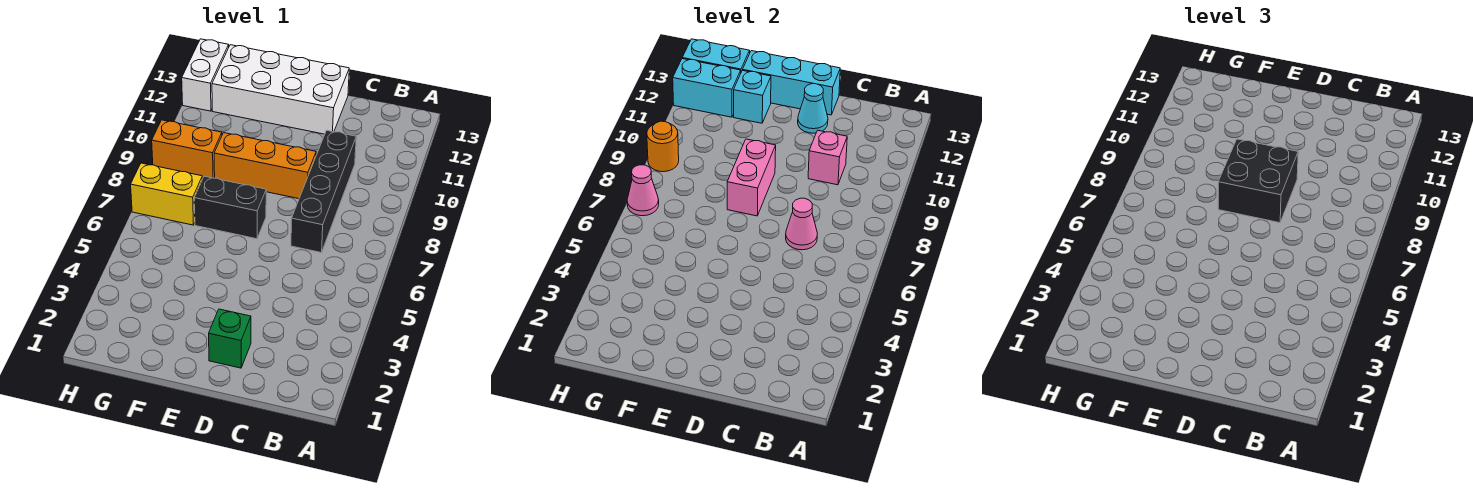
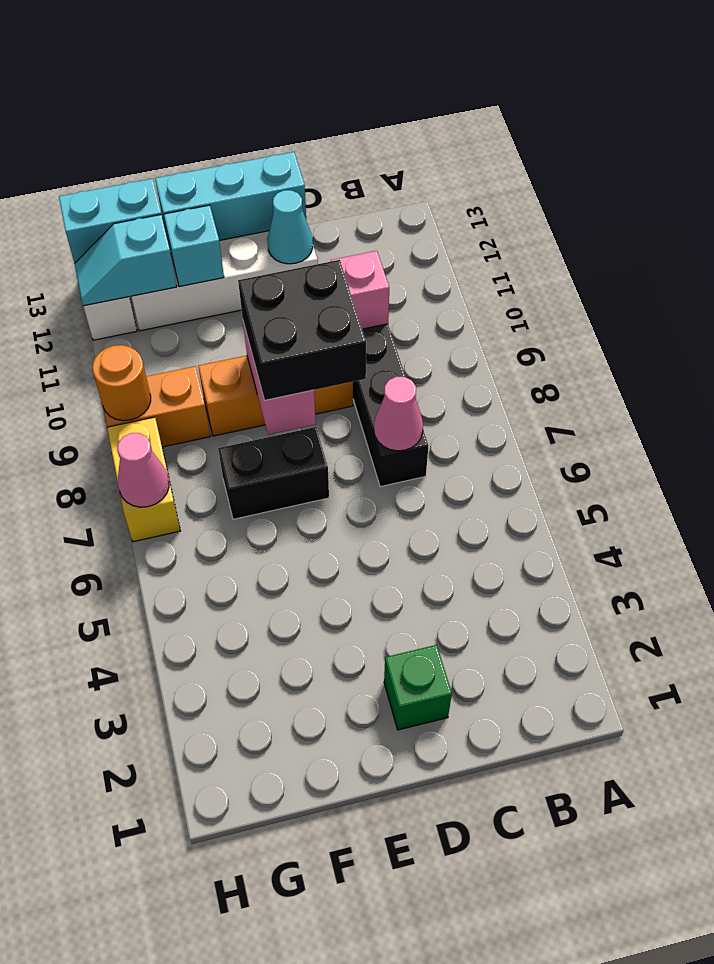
yellow brick G7:H7 level 1 -> yellow brick H7:H8 level 1
cyan brick G12:H12 level 2 -> cyan slope G12:H12 level 2 top G

